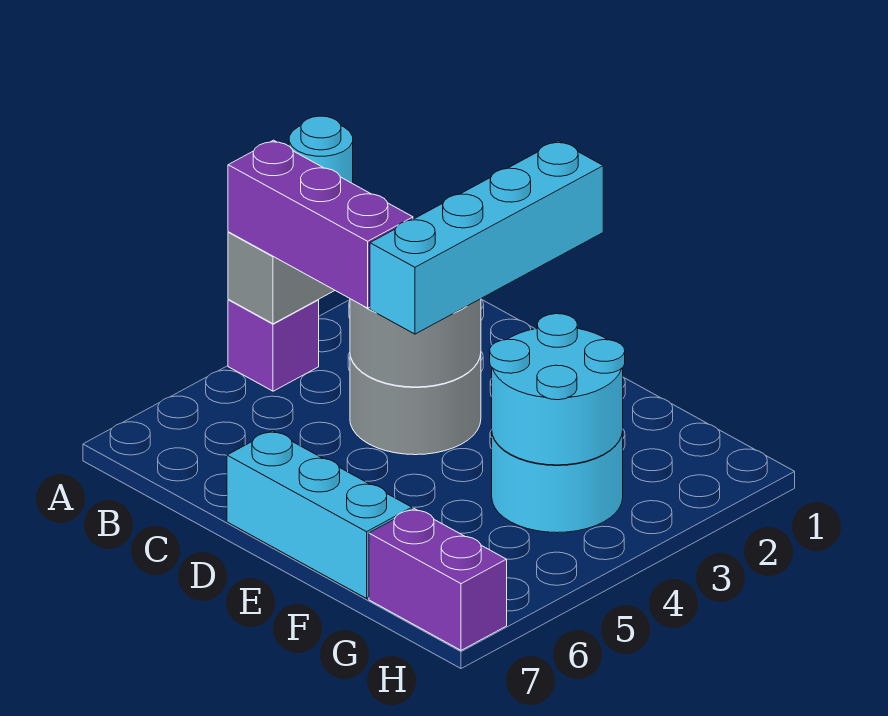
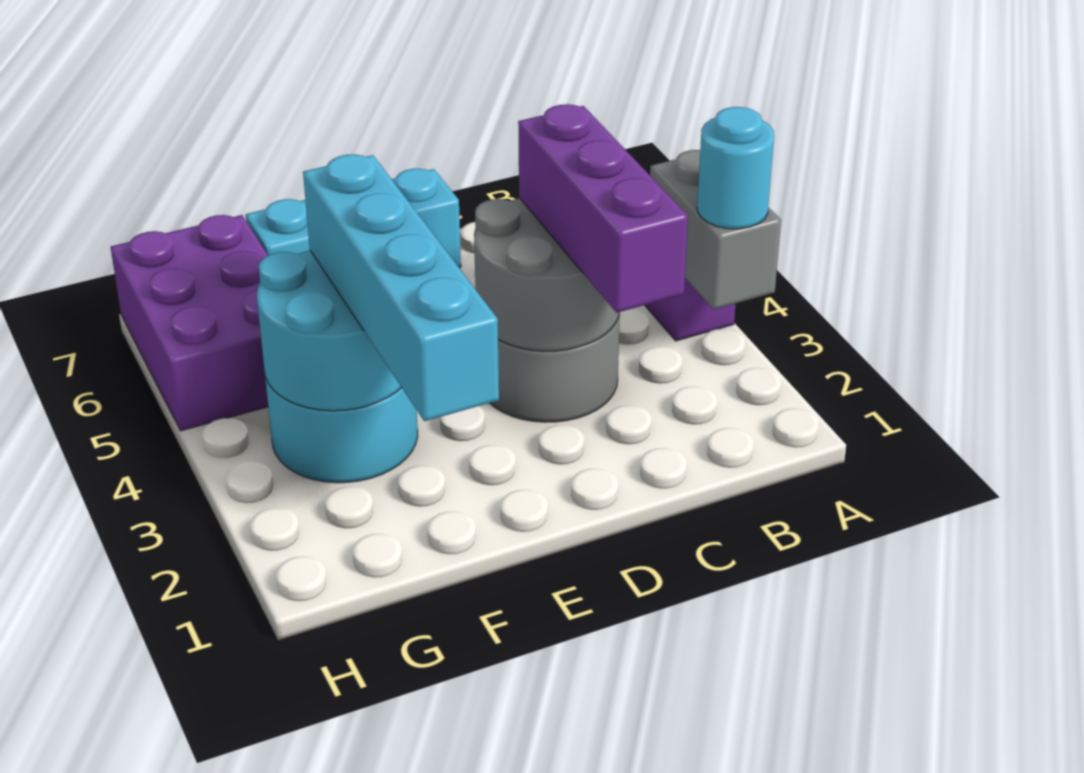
purple brick A4:C4 level 3 -> purple brick C2:C4 level 3
cyan brick D1:D4 level 3 -> cyan brick F1:F4 level 3
purple brick G7:H7 level 1 -> purple brick G5:H7 level 1

